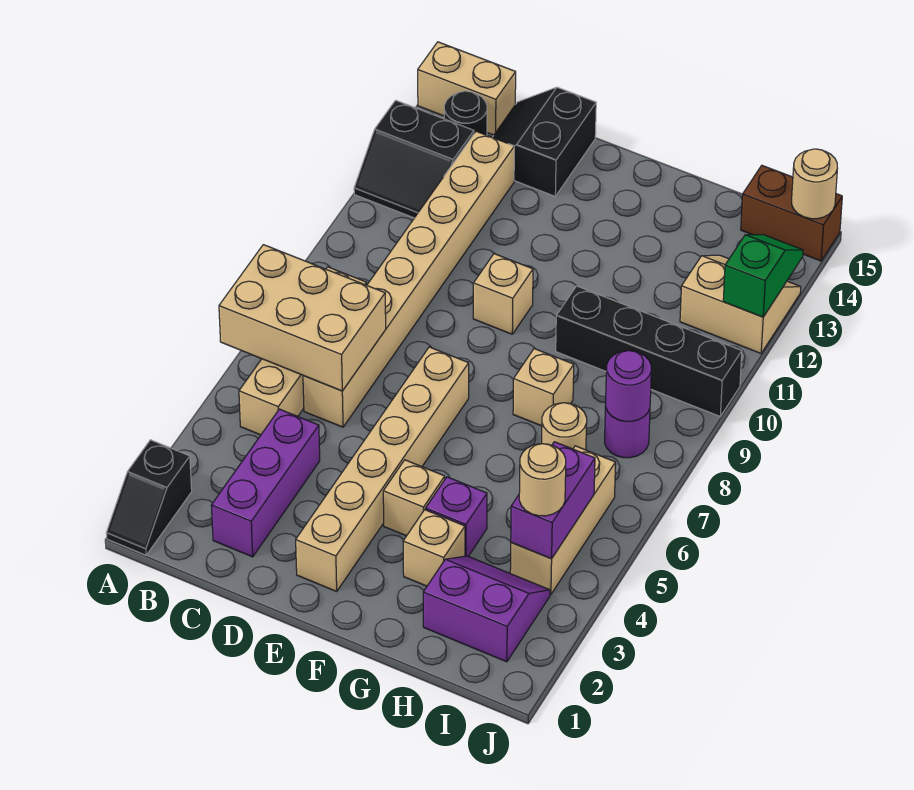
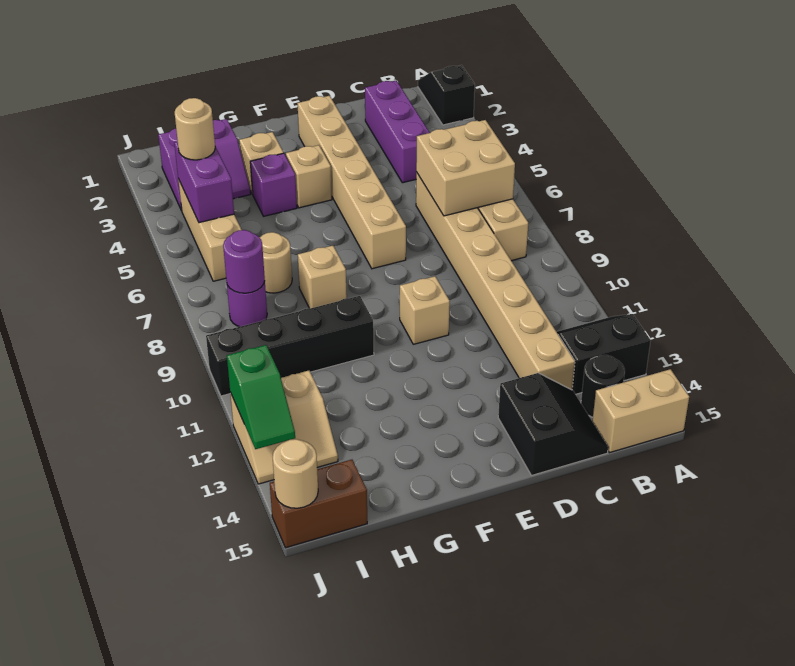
tan brick A6:C7 level 2 -> tan brick B6:C7 level 2

